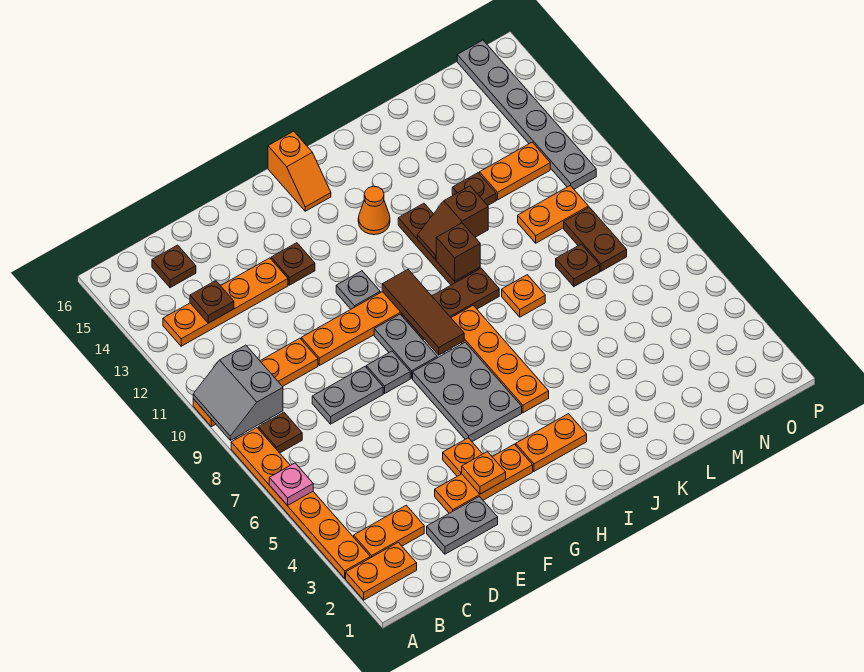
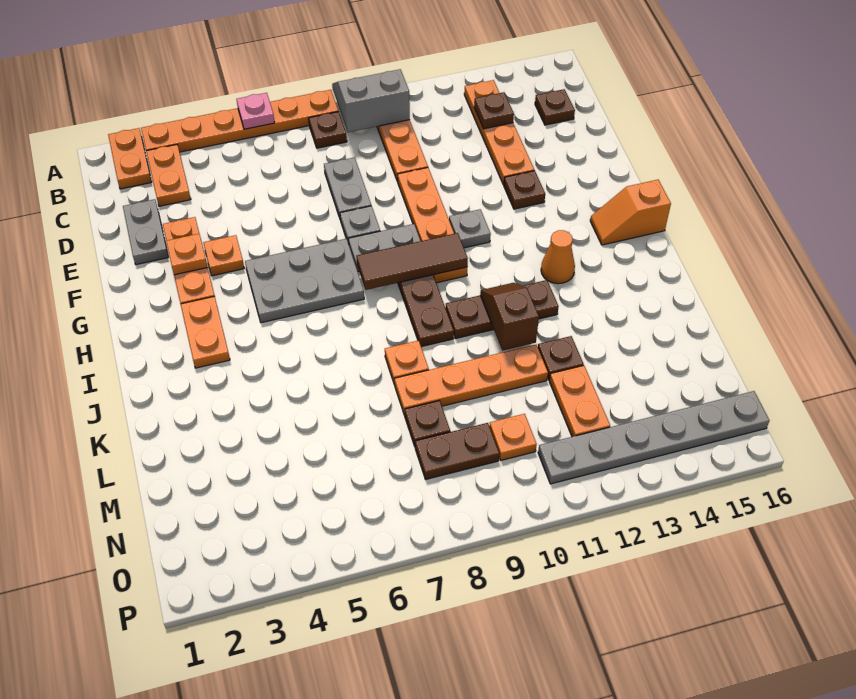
orange plate I5:I8 level 1 -> orange plate L8:L11 level 1
brown brick J10 level 2 -> none
orange plate M10:N10 level 1 -> orange plate N10 level 1

